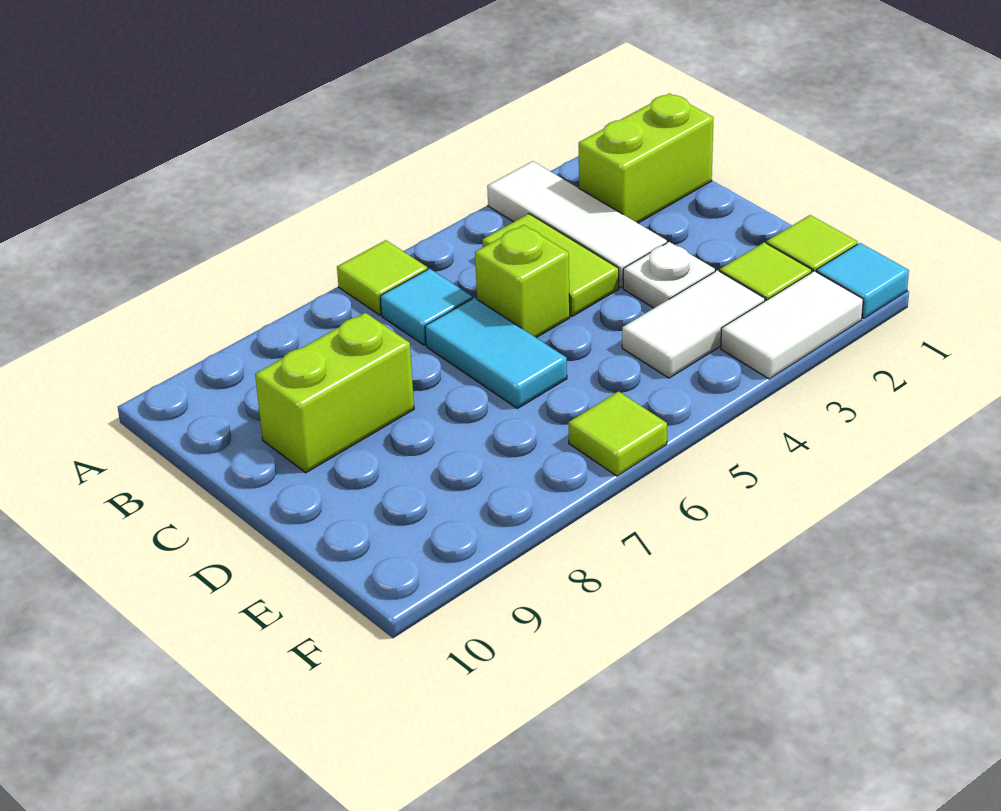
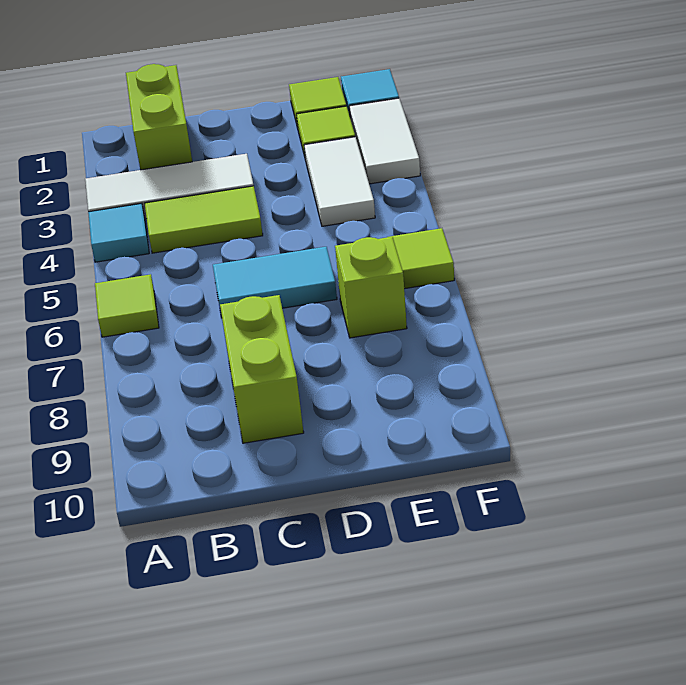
cyan tile B6 level 1 -> cyan tile A4 level 1
lime brick C5 level 1 -> lime brick E7 level 1
white plate D3 level 1 -> none

